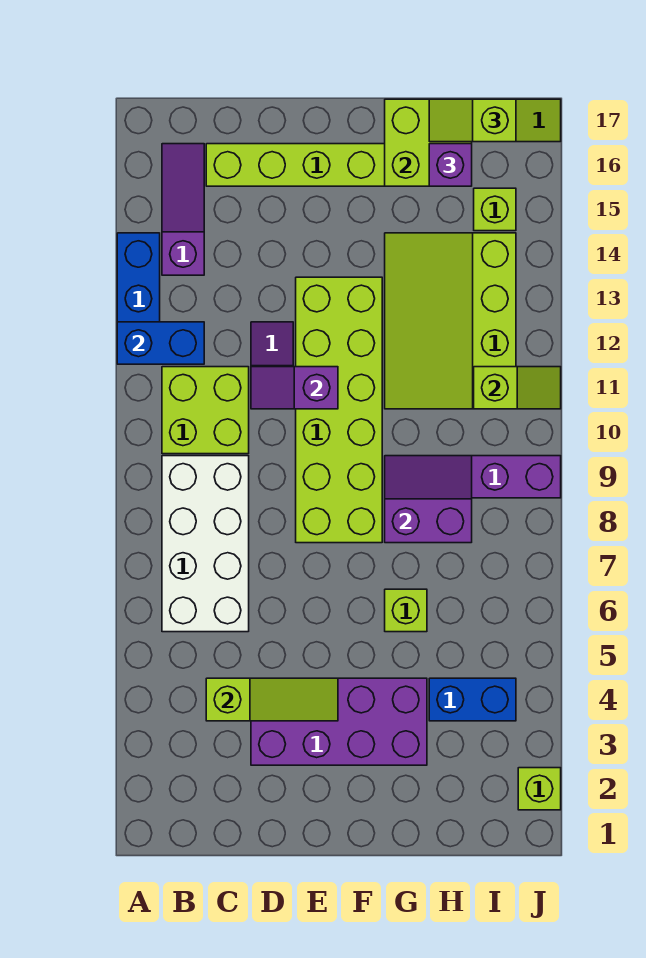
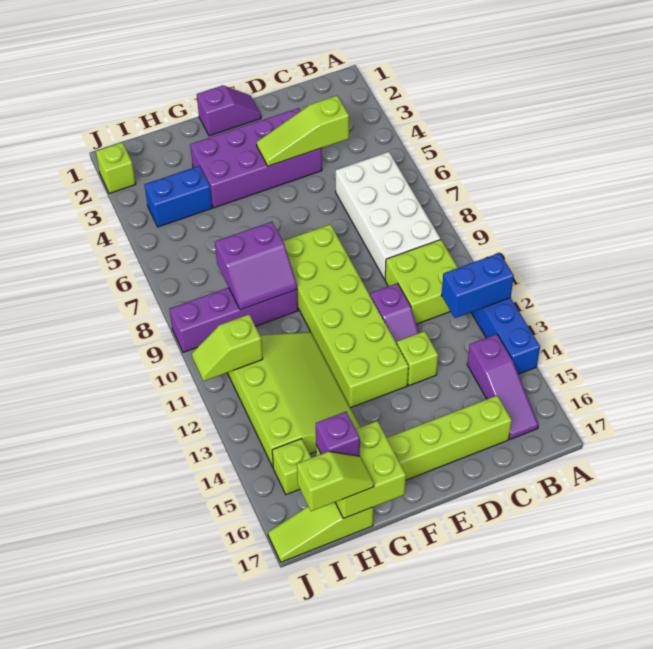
purple slope D11:E11 level 2 top E -> purple slope E1:F1 level 1 top F
lime brick G6 level 1 -> lime brick D13 level 1

